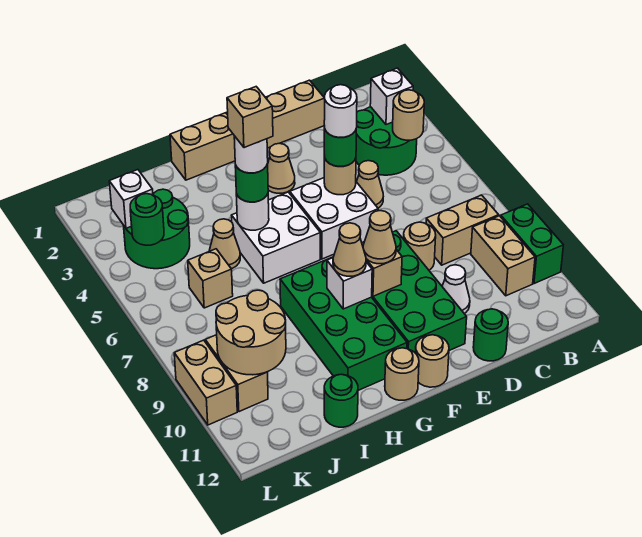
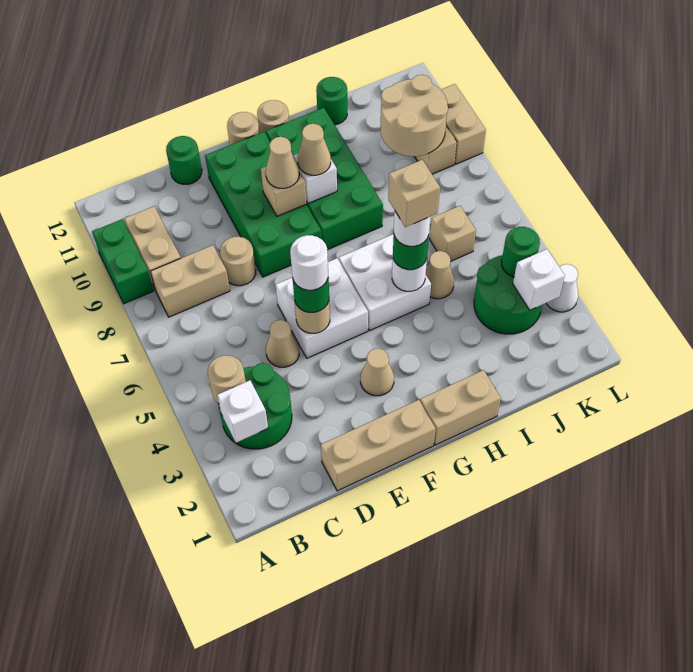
white cone D10 level 1 -> white cone L3 level 1

